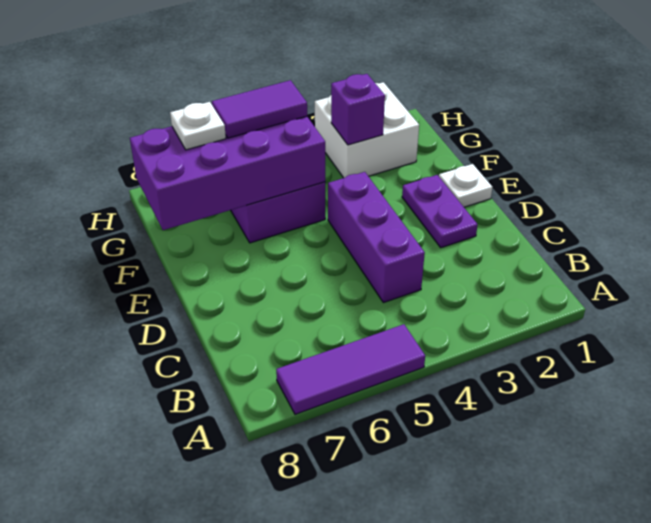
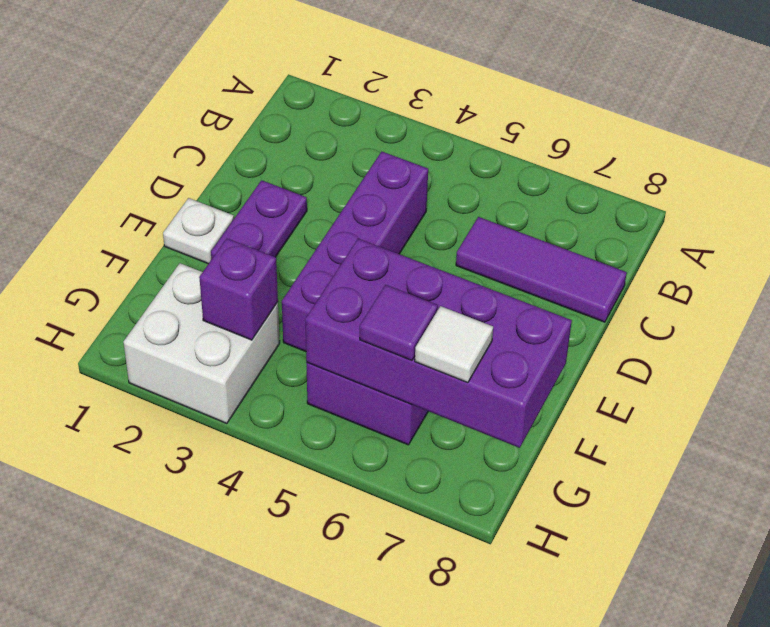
purple tile A5:A7 level 1 -> purple tile C6:C8 level 1
purple brick C4:E4 level 1 -> purple brick C4:F4 level 1
purple tile G5:G6 level 3 -> purple tile G6 level 3
white plate G7 level 3 -> white tile G7 level 3

